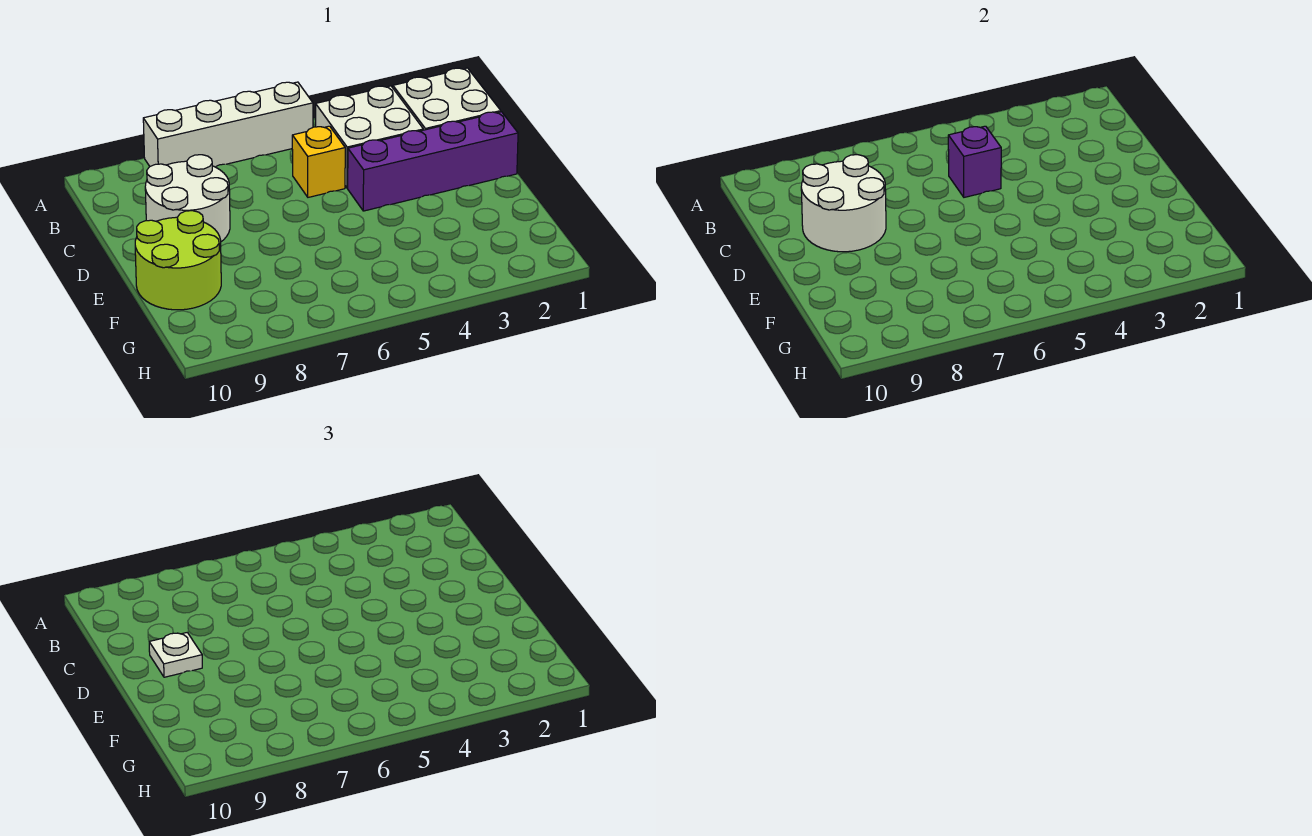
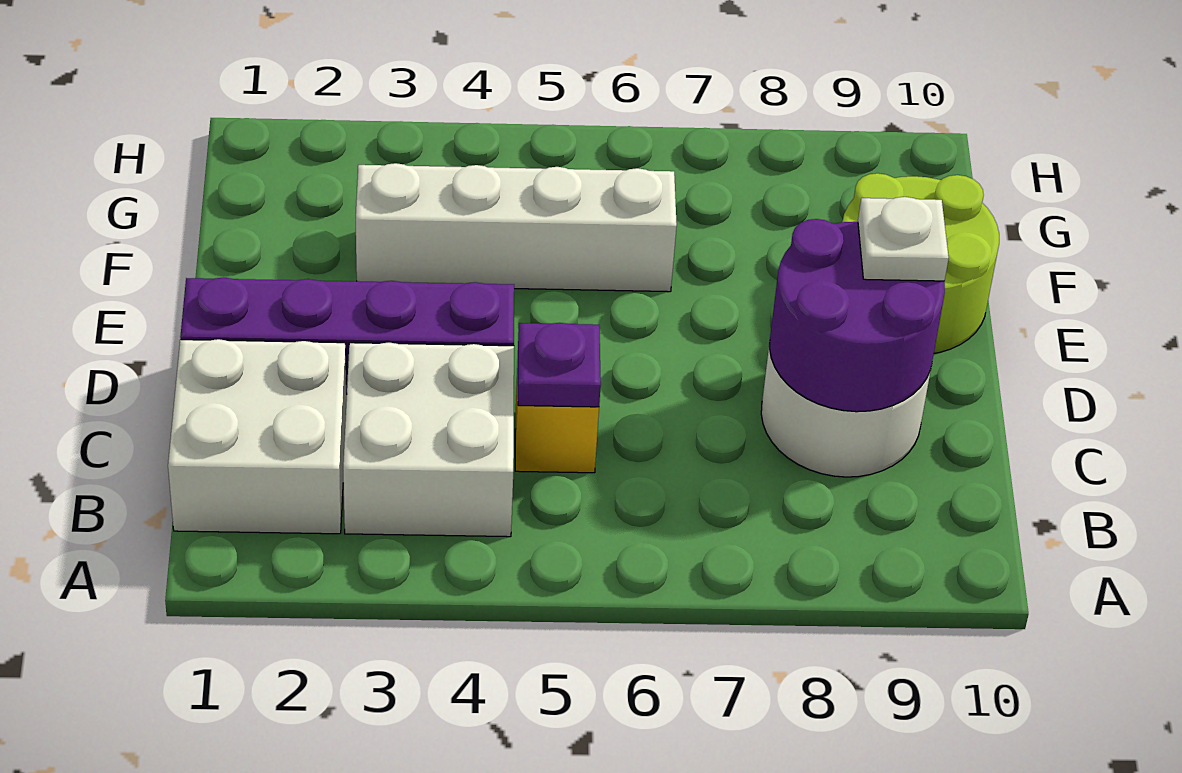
white brick A5:A8 level 1 -> white brick F3:F6 level 1
purple brick C5 level 2 -> purple plate C5 level 2
white round brick C8:D9 level 2 -> purple round brick C8:D9 level 2

